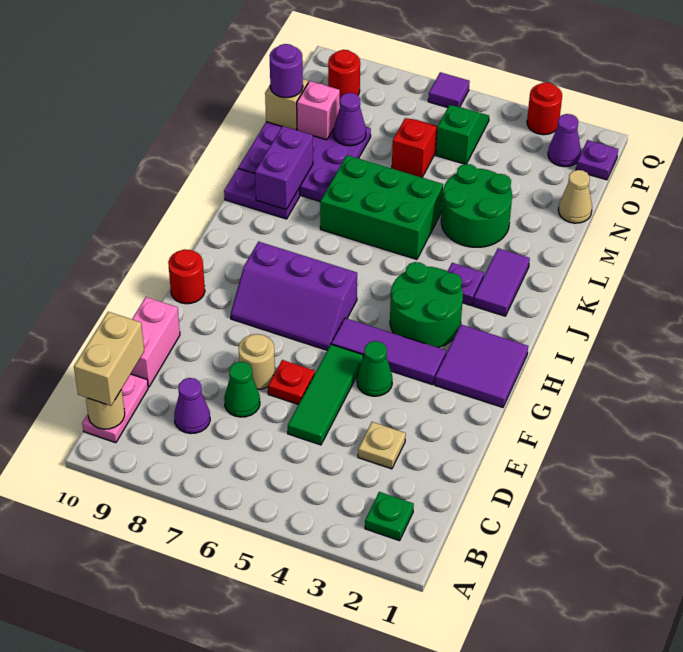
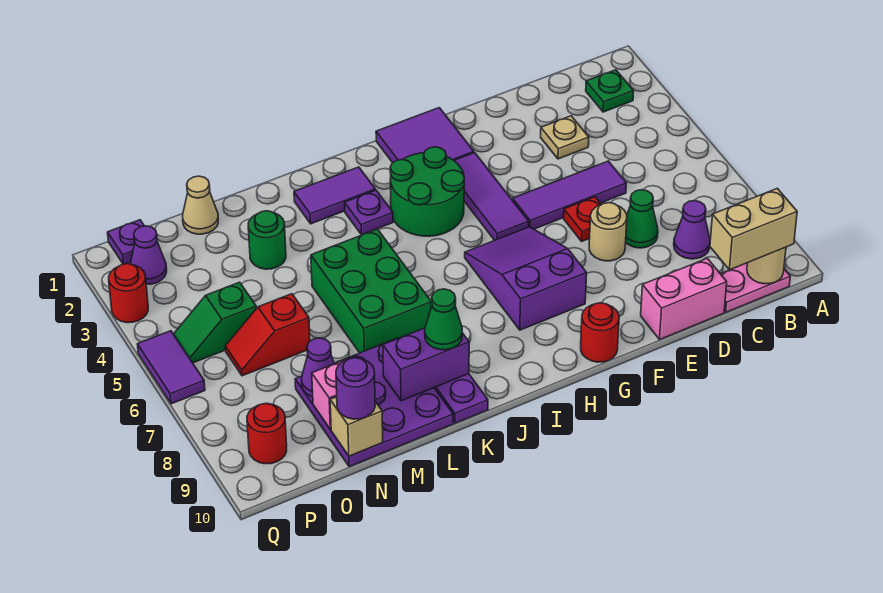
green tile D5:F5 level 1 -> purple tile D5:F5 level 1
green cone F4 level 1 -> green cone K9 level 3
purple slope G6:H8 level 1 top H -> purple slope G6:H8 level 1 top 8
green round brick L3:M4 level 1 -> green round brick M3 level 1
purple tile Q6 level 1 -> purple tile Q5:Q6 level 1

